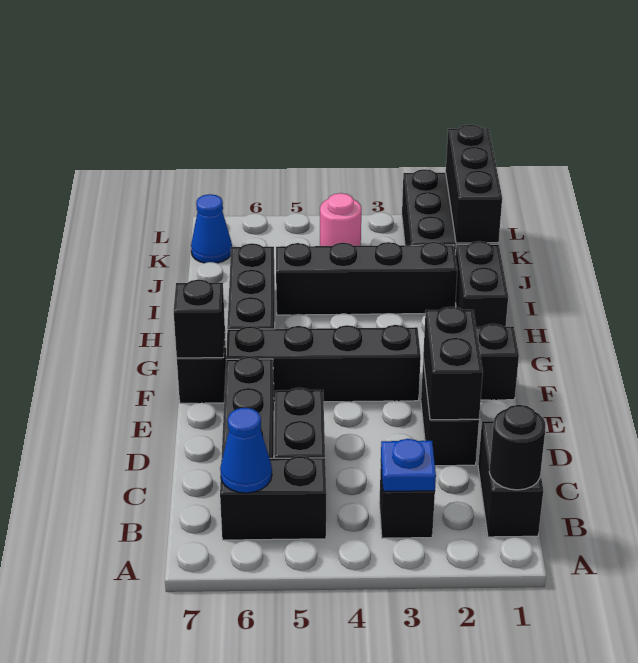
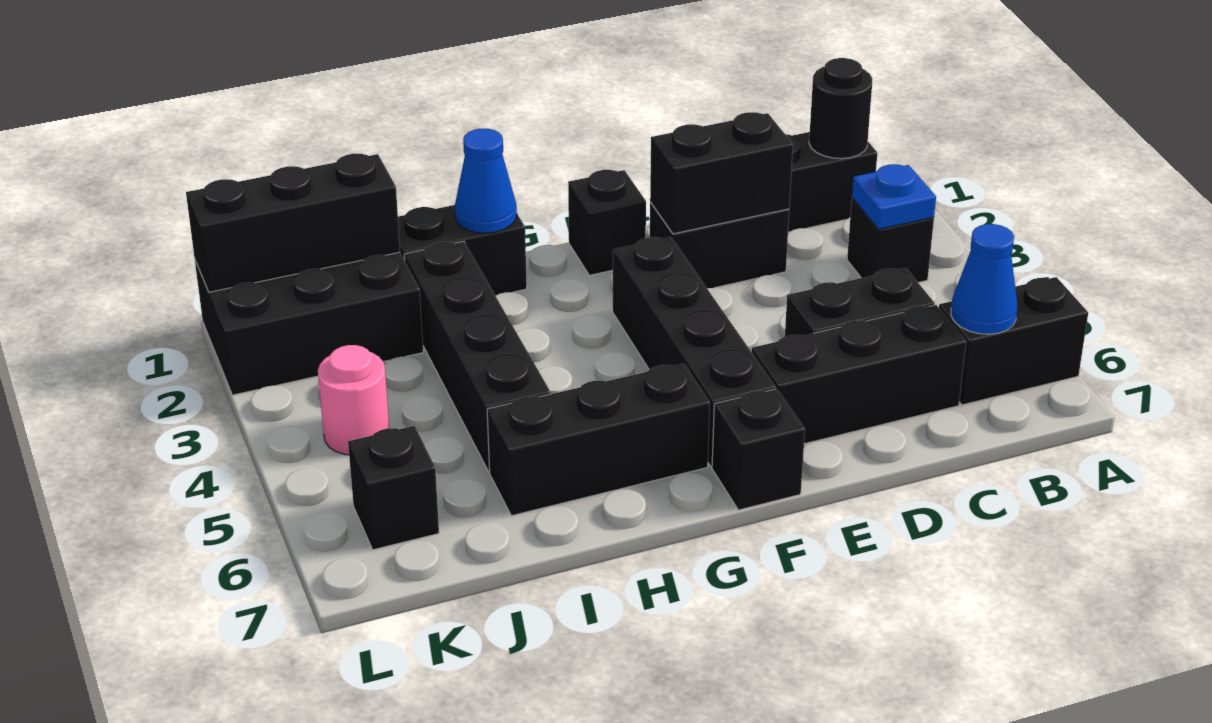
black brick B5:B6 level 1 -> black brick A6:B6 level 1
black brick F7 level 2 -> black brick K6 level 1
blue cone K7 level 1 -> blue cone H1 level 2

